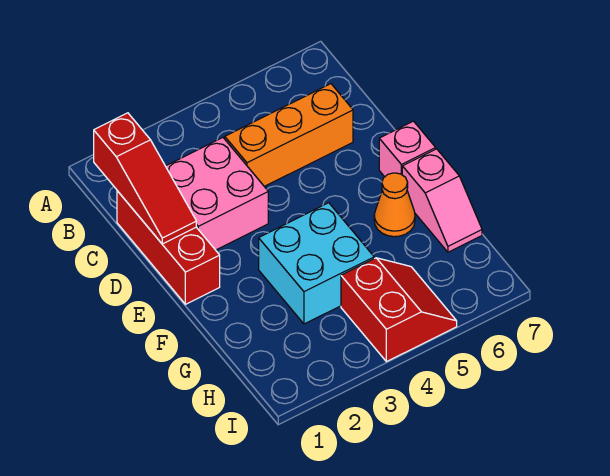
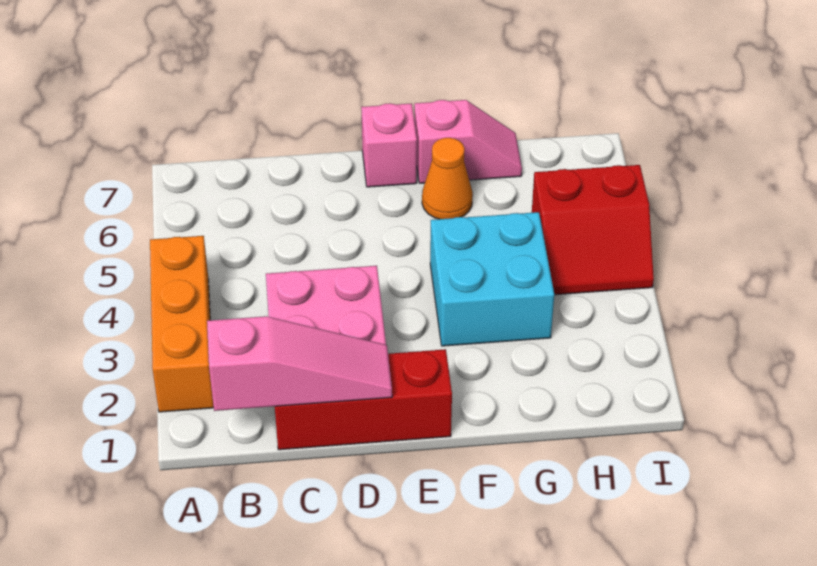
red slope B1:D1 level 2 top B -> pink slope B1:D1 level 2 top B
orange brick C4:C6 level 1 -> orange brick A2:A4 level 1
red slope H4:I5 level 1 top 4 -> red slope H4:I5 level 1 top 5

